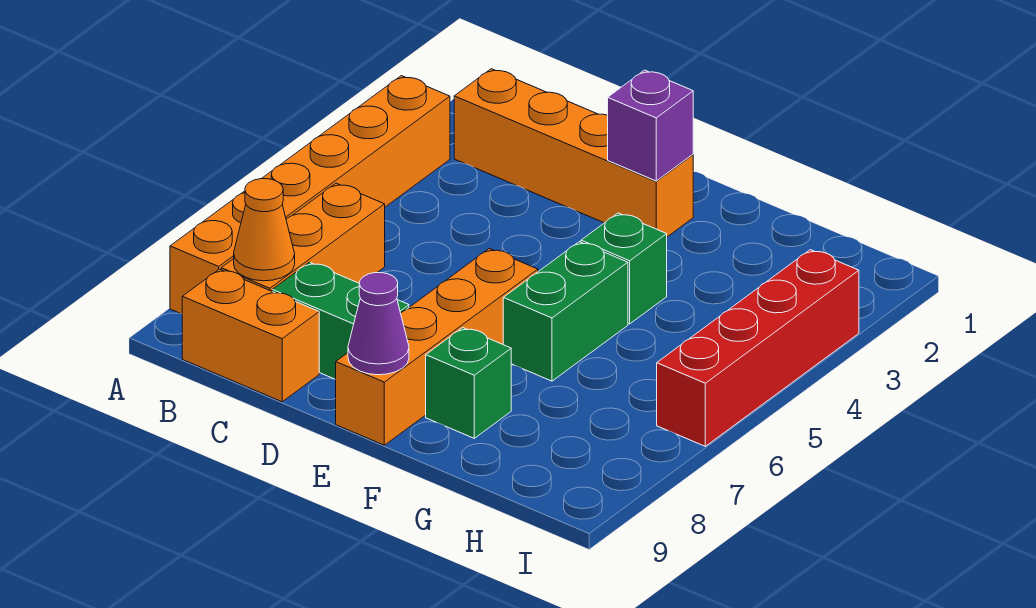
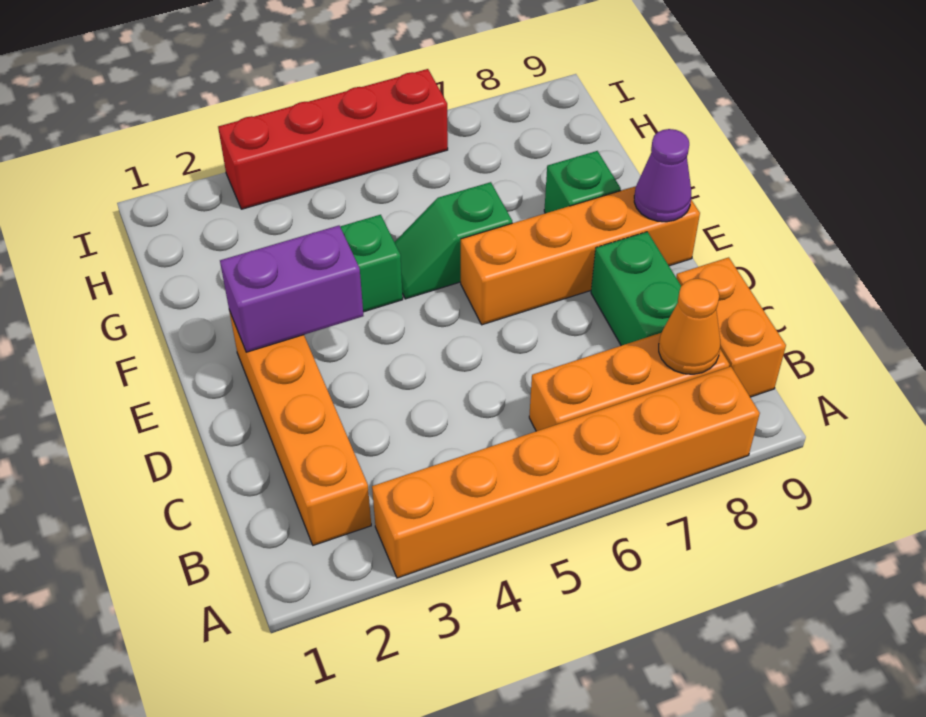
purple brick E2 level 2 -> purple brick E2:E3 level 2
green brick F5:F6 level 1 -> green slope F5:F6 level 1 top 6

